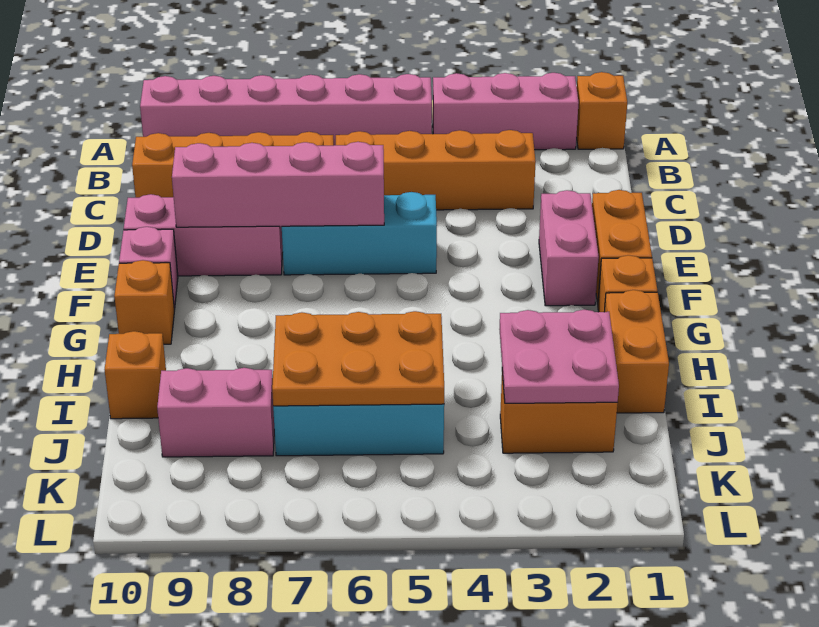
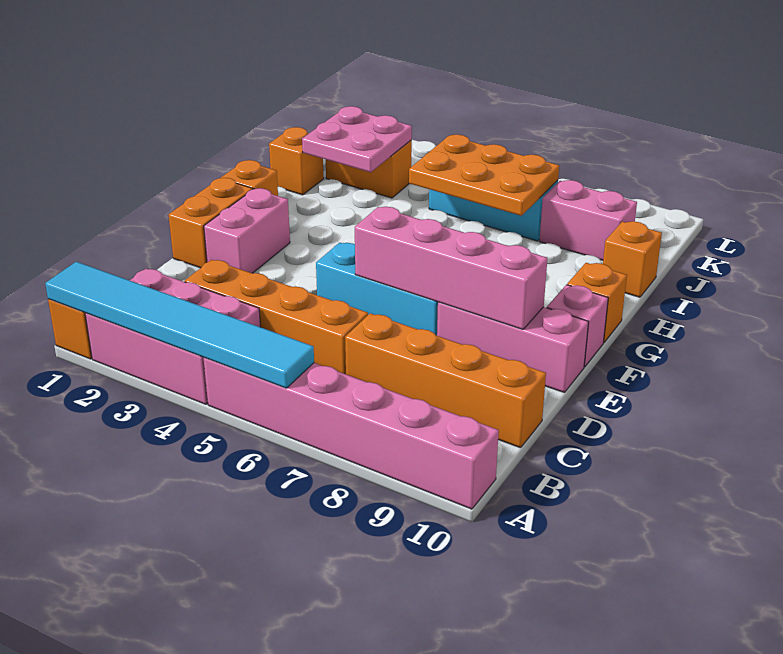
none -> cyan tile A1:A6 level 2
pink brick A2:A4 level 1 -> pink brick A2:B4 level 1
orange brick H1:I1 level 1 -> orange brick I1 level 1

